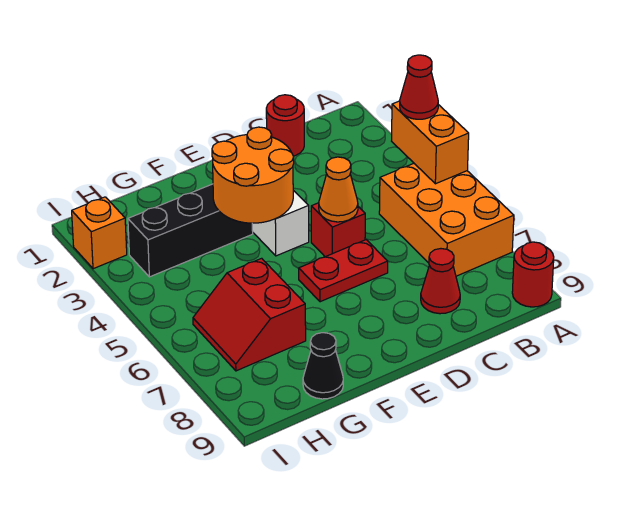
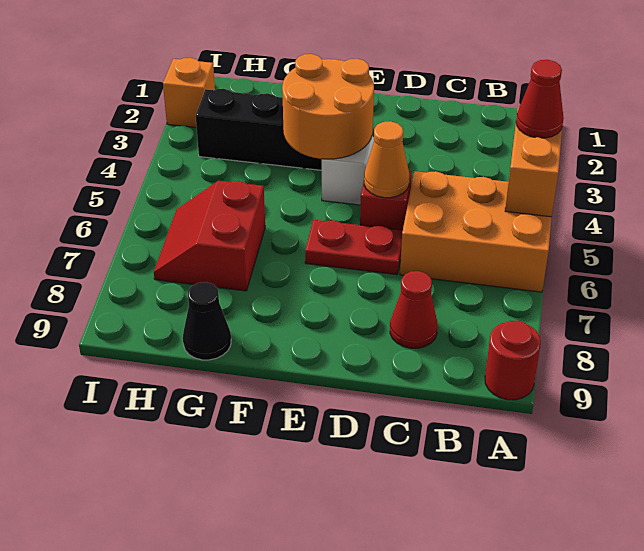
orange brick A5:B7 level 1 -> orange brick A5:C6 level 1
red round brick C1 level 1 -> none

